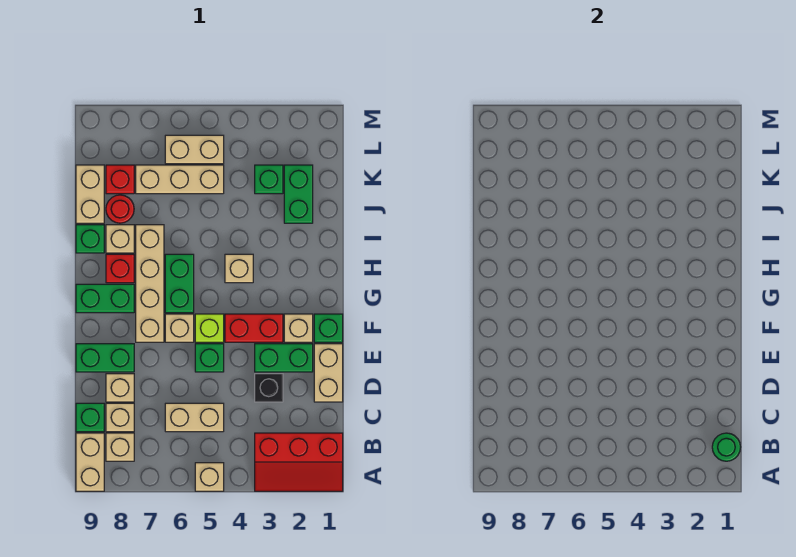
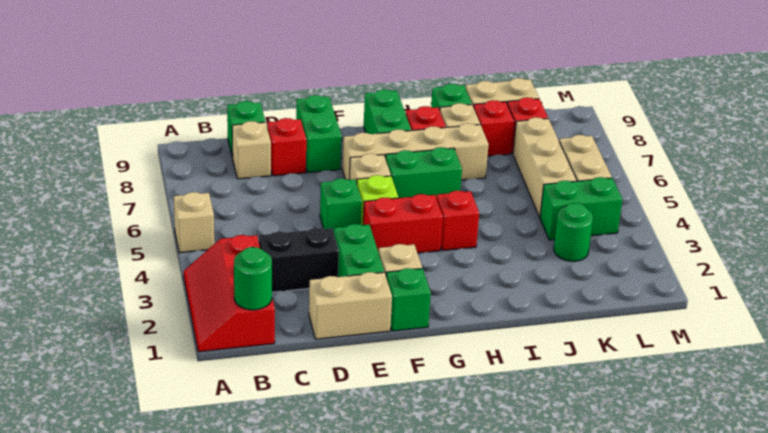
tan brick A9:B9 level 1 -> none
tan brick B8 level 1 -> none
tan brick C5:C6 level 1 -> none
black brick D3 level 1 -> black brick C3:D3 level 1
tan brick D8 level 1 -> red brick D8 level 1
red brick F3:F4 level 1 -> red brick F4:G4 level 1
tan brick H4 level 1 -> red brick H4 level 1
green brick J2:K2 level 1 -> green brick K4:L4 level 1
red round brick J8 level 1 -> red brick J8 level 1
green brick K3 level 1 -> green round brick K3 level 1

